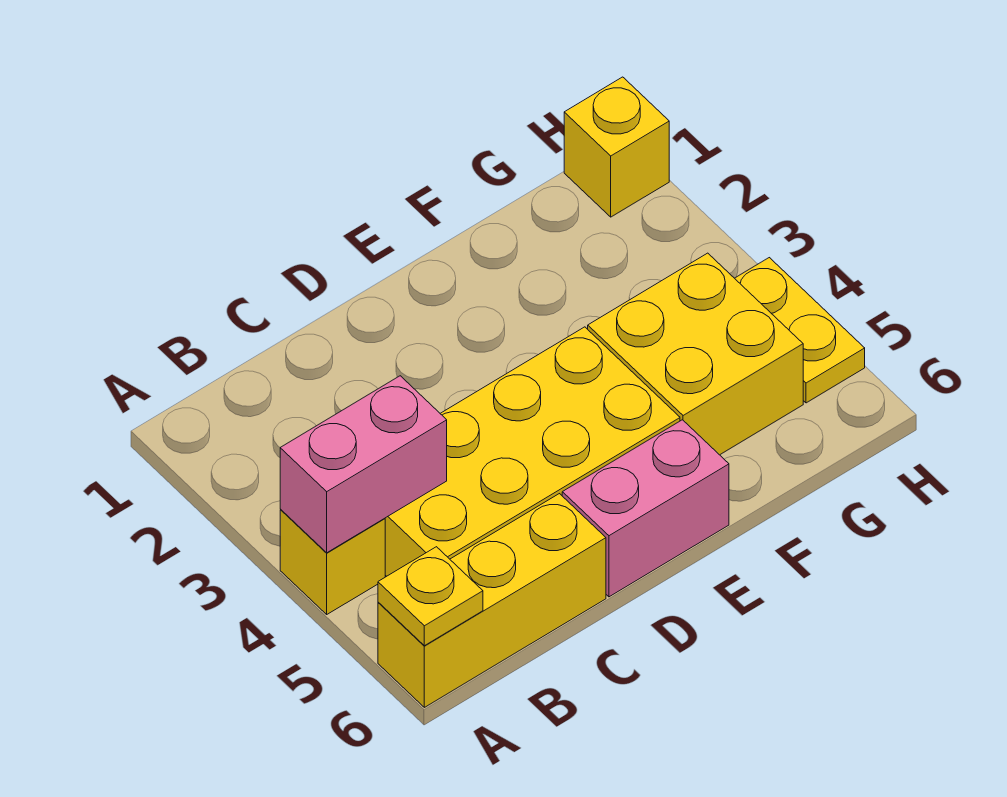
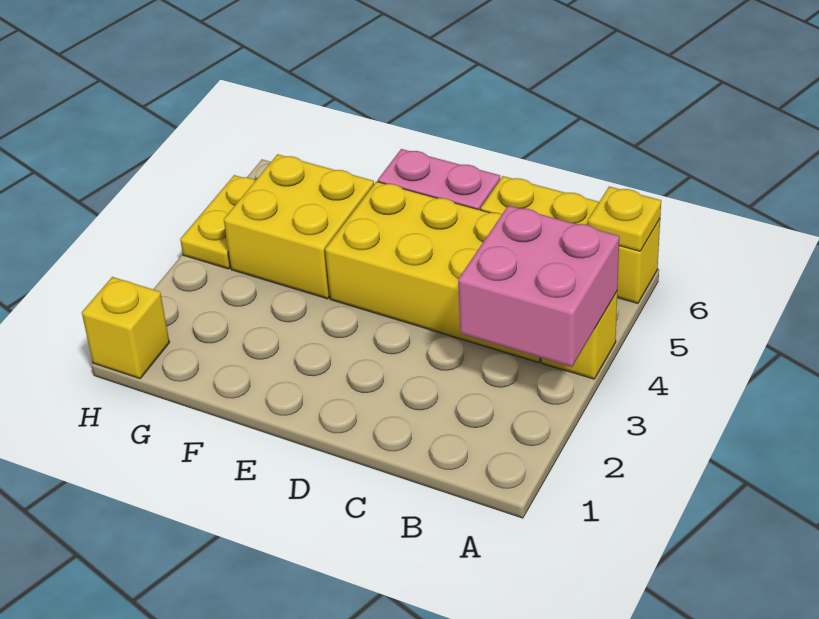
pink brick A4:B4 level 2 -> pink brick A3:B4 level 2

